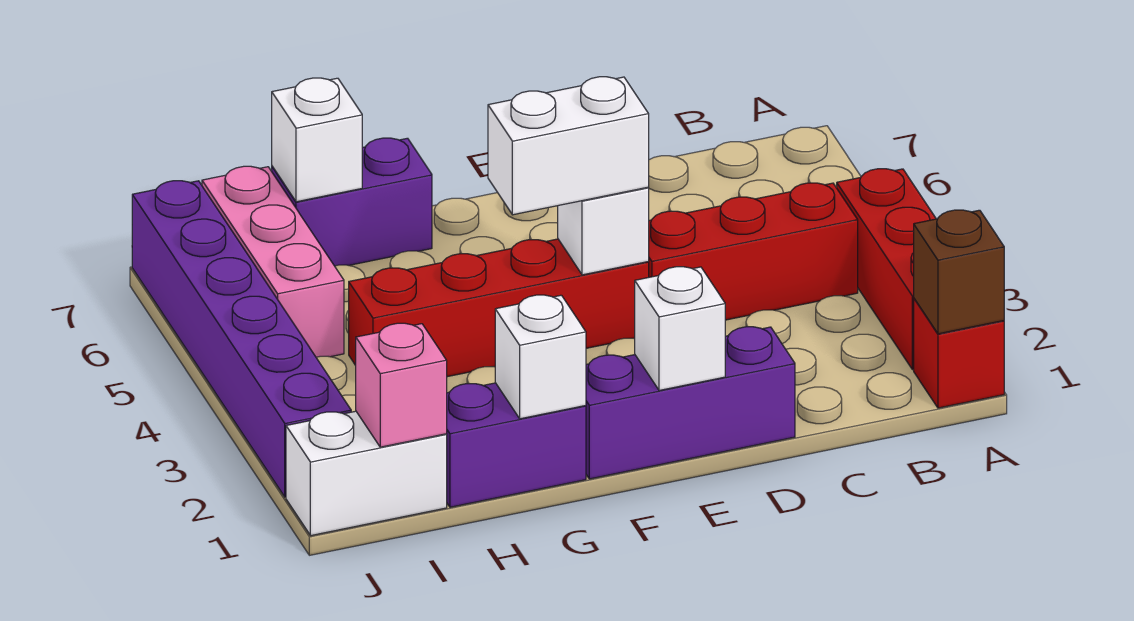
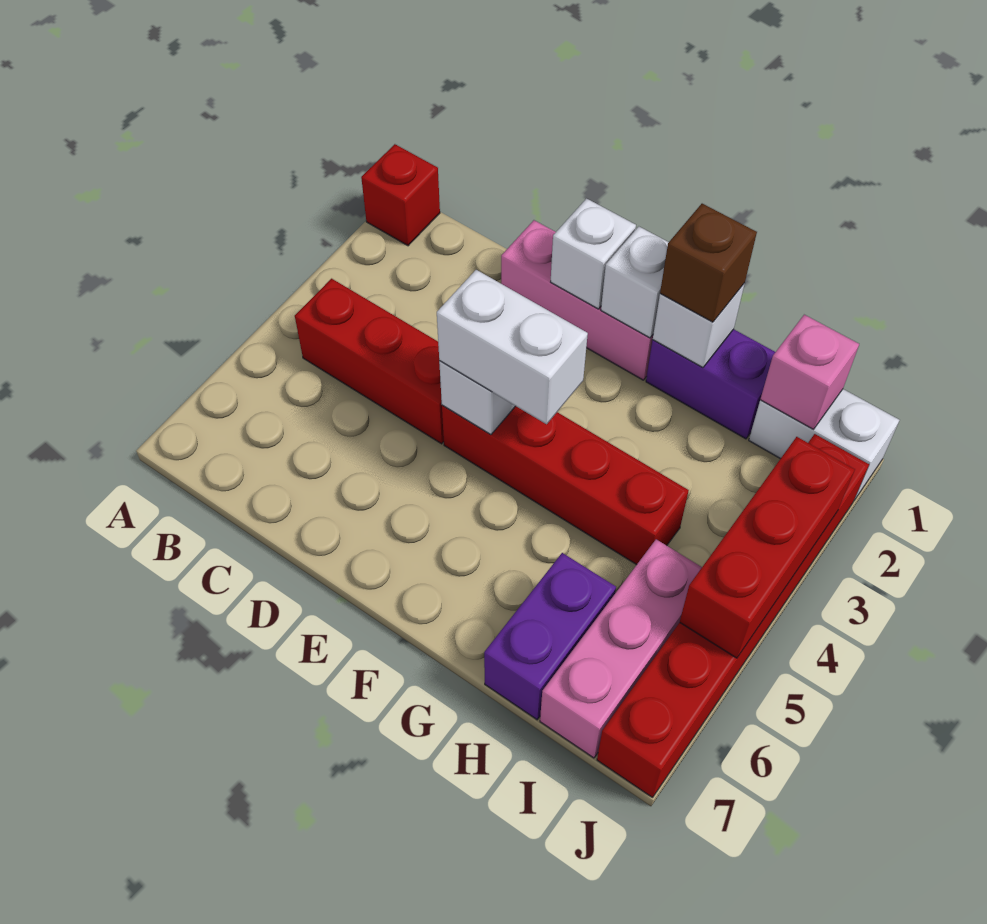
brown brick A1 level 2 -> brown brick G1 level 3
red brick A2:A4 level 1 -> red brick J3:J5 level 2
purple brick D1:F1 level 1 -> pink brick D1:F1 level 1
purple brick G7:H7 level 1 -> purple brick H6:H7 level 1
white brick H7 level 2 -> white brick F1 level 2
purple brick J2:J7 level 1 -> red brick J2:J7 level 1

